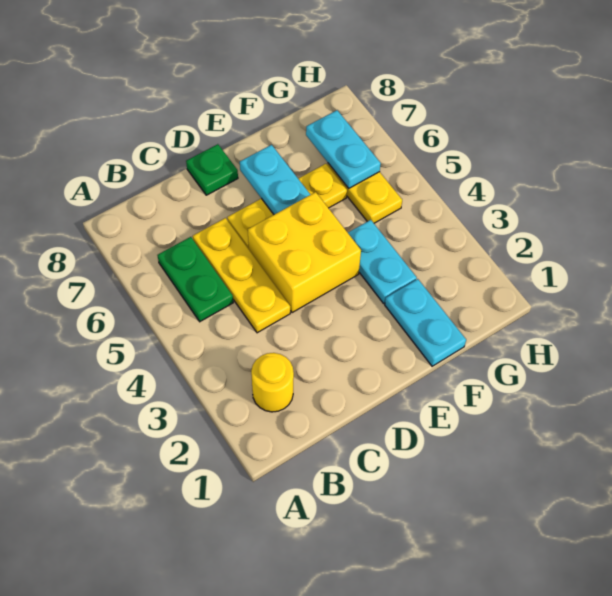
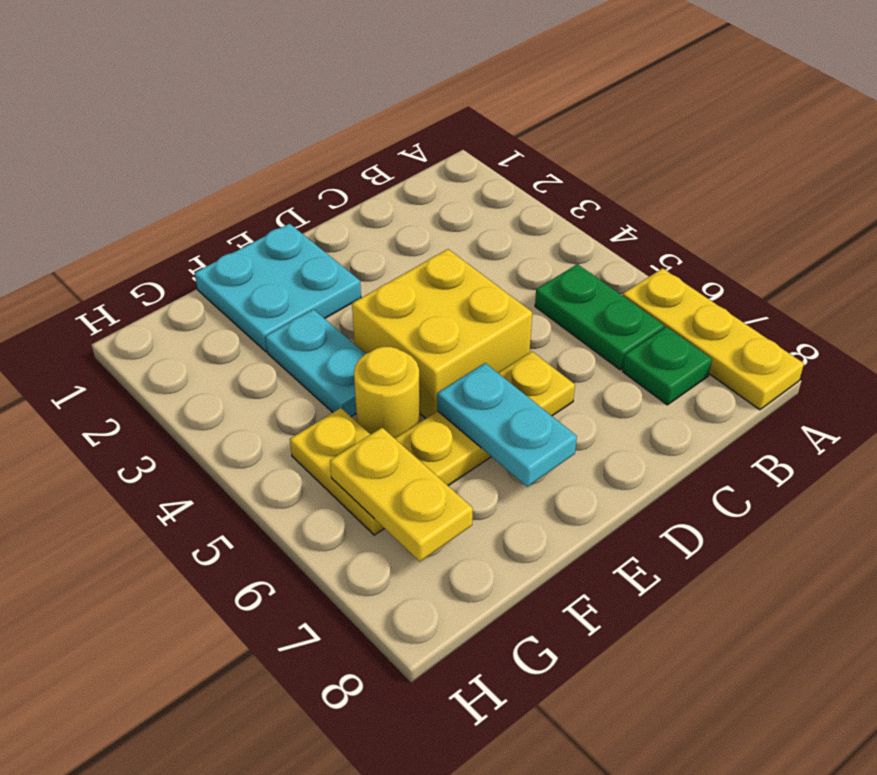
yellow round brick B2 level 1 -> yellow round brick F5 level 1
yellow plate C4:C6 level 1 -> yellow plate A6:A8 level 1
green plate D8 level 1 -> green plate B7 level 1
cyan plate F1:F2 level 1 -> cyan plate E1:F2 level 1
cyan plate G6:G7 level 2 -> yellow plate G6:G7 level 2

